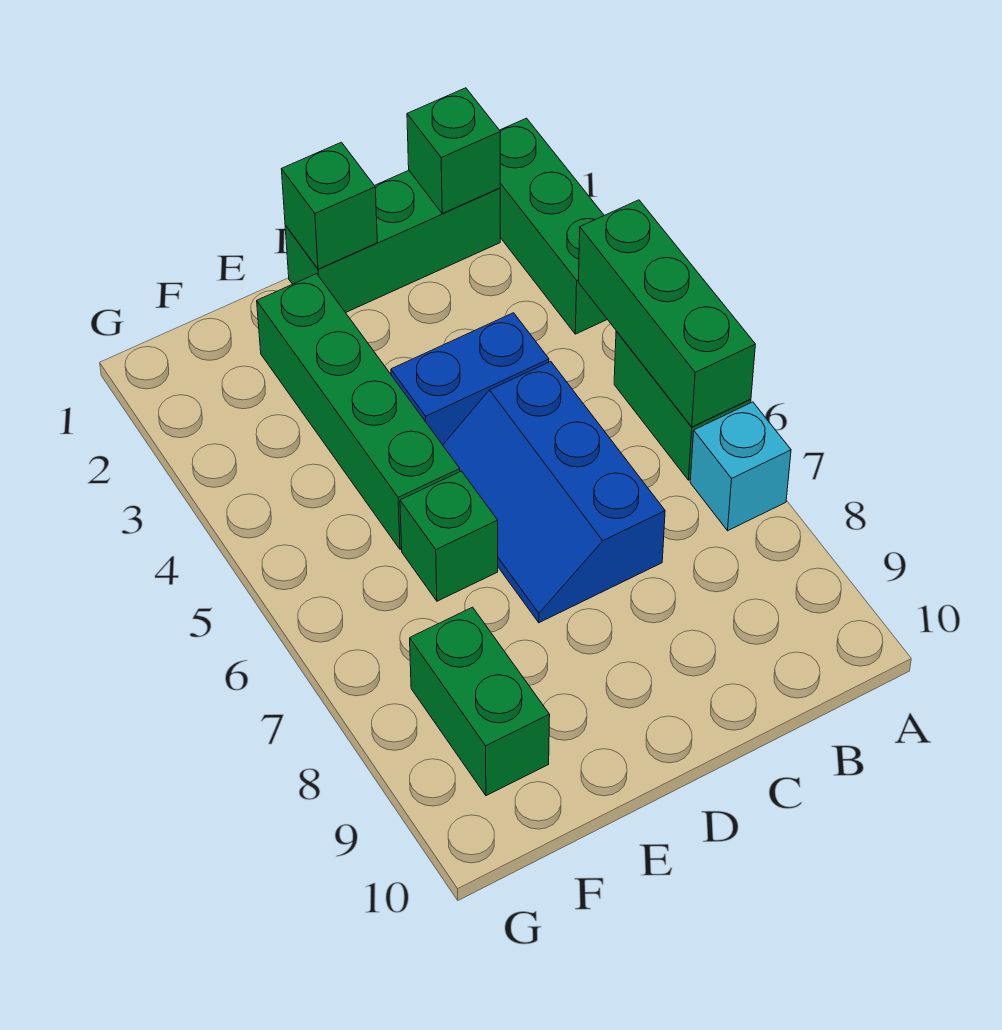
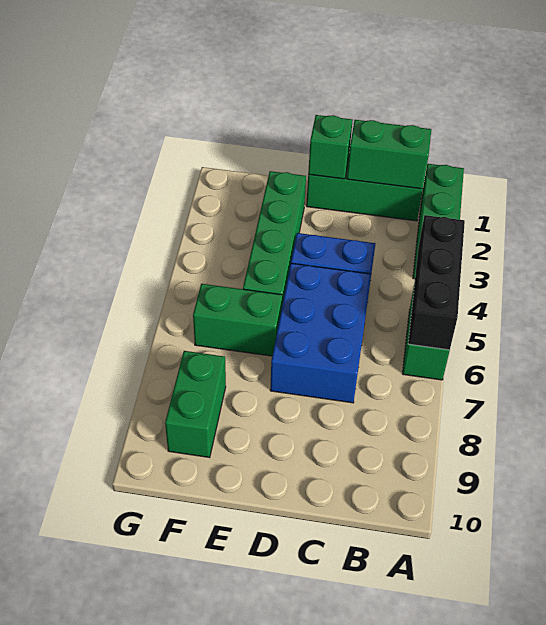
green brick A4:A6 level 2 -> black brick A4:A6 level 2
cyan brick A7 level 1 -> none
green brick B1 level 2 -> green brick B1:C1 level 2
blue slope C5:D7 level 1 top C -> blue brick C5:D7 level 1
green brick E6 level 1 -> green brick E6:F6 level 1

